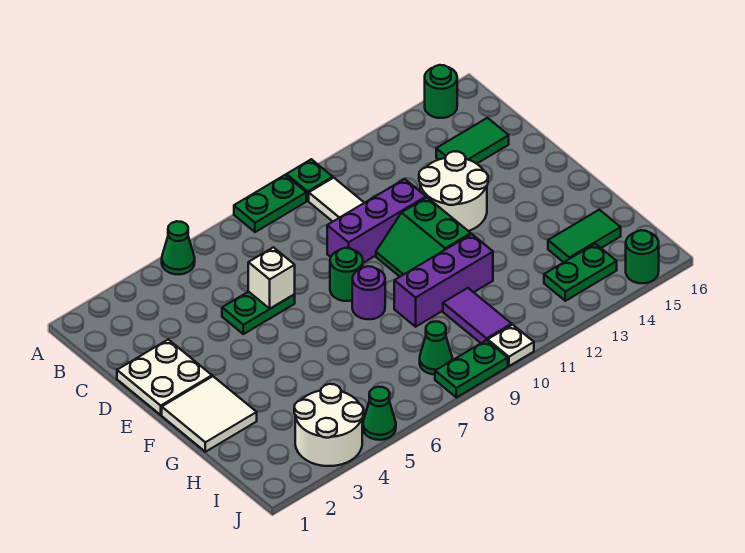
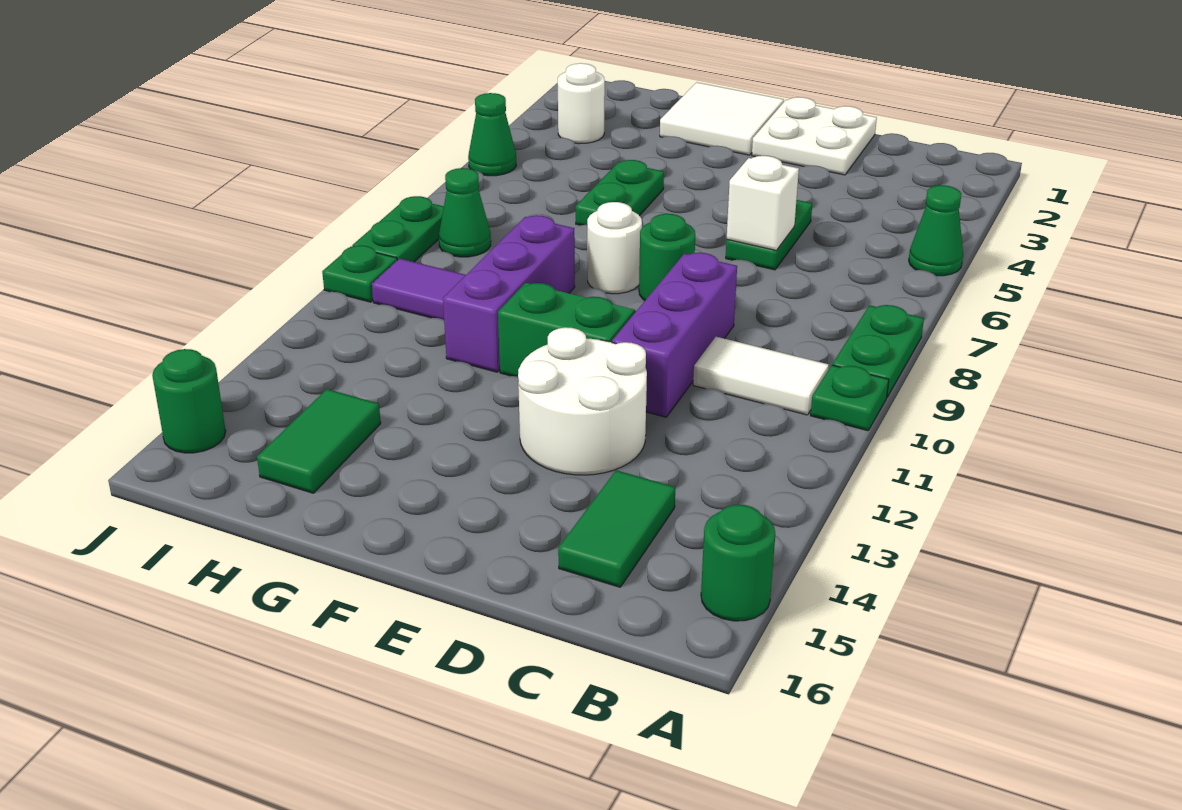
purple round brick F8 level 1 -> white round brick F8 level 1
white round brick I3:J4 level 1 -> white round brick I3 level 1
green plate I13:I14 level 1 -> green plate G5:G6 level 1
white plate J10 level 1 -> green plate J10 level 1

